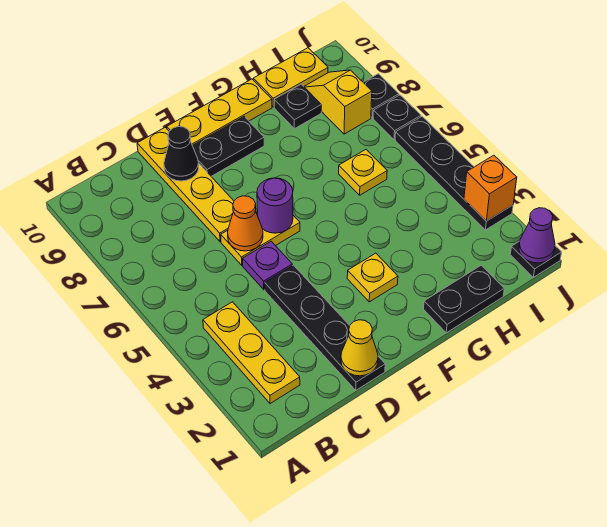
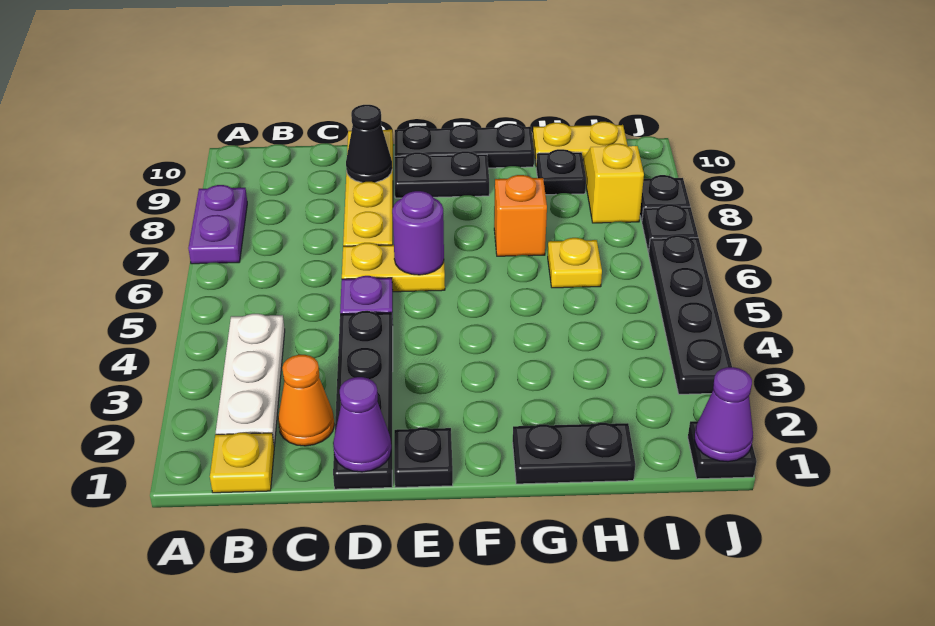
none -> purple plate A7:A8 level 1
yellow plate B2:B4 level 1 -> white plate B2:B4 level 1
yellow cone D1 level 2 -> purple cone D1 level 2
orange cone D6 level 2 -> orange cone C2 level 1
none -> black plate E1 level 1
yellow plate E10:G10 level 1 -> black plate E10:G10 level 1
yellow plate F3 level 1 -> yellow plate B1 level 1
orange brick J3 level 2 -> orange brick G7 level 1

